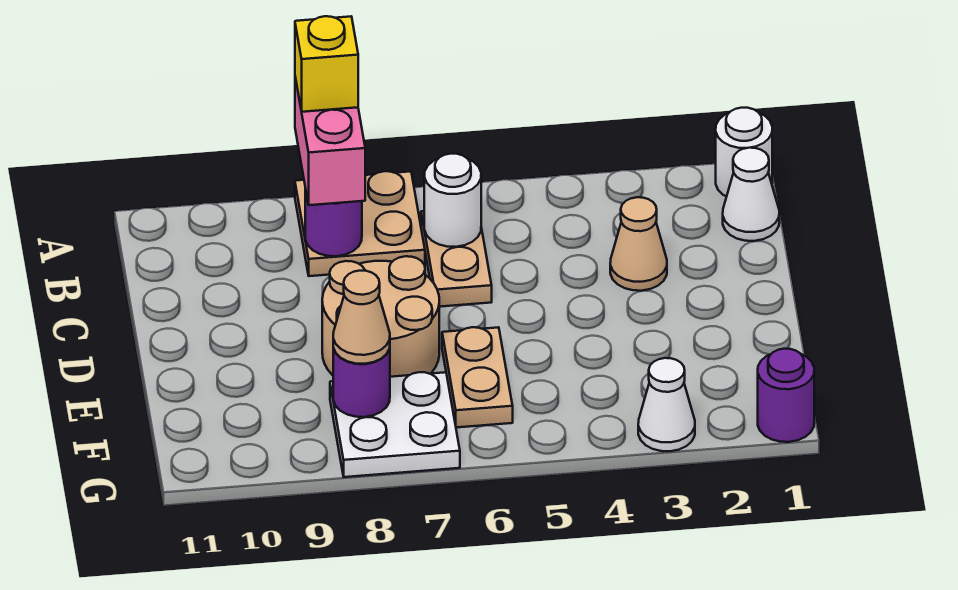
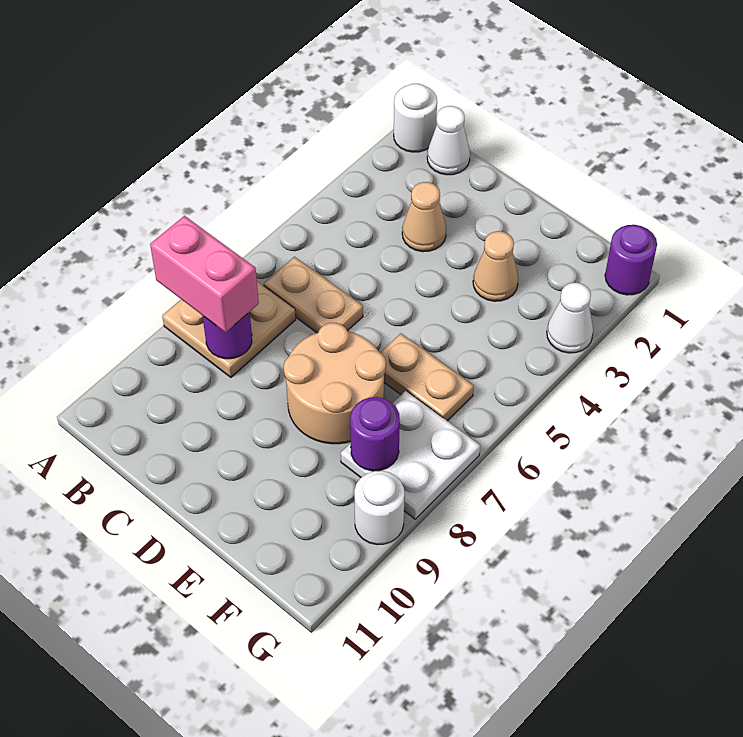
yellow brick A8 level 4 -> none
white round brick B6 level 2 -> white round brick G9 level 1
tan cone F8 level 3 -> tan cone E3 level 1

